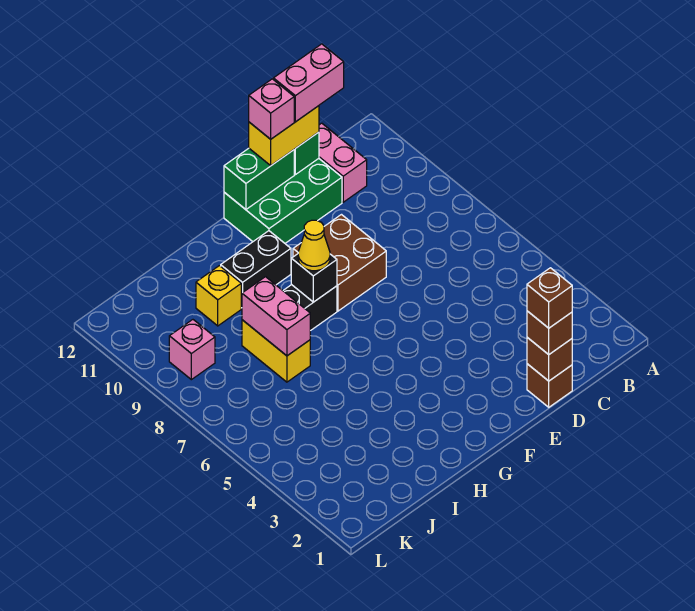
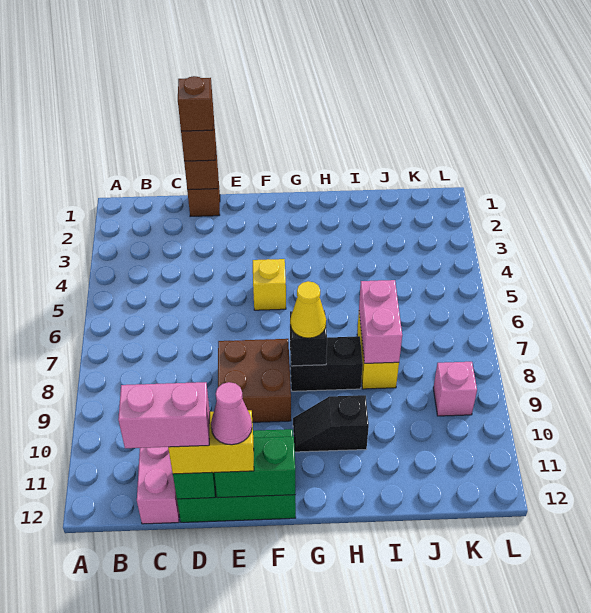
pink brick E12 level 4 -> pink cone E12 level 4
black brick G10:H10 level 1 -> black slope G10:H10 level 1 top H
yellow brick I10 level 1 -> yellow brick F5 level 1

